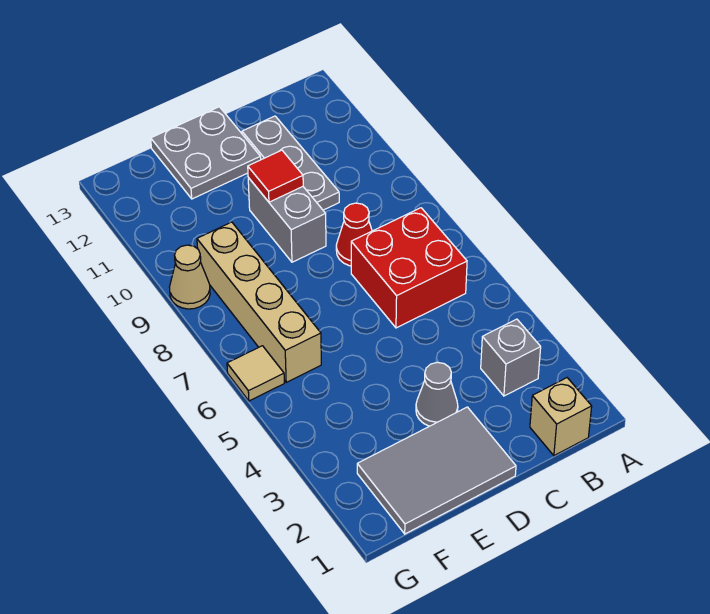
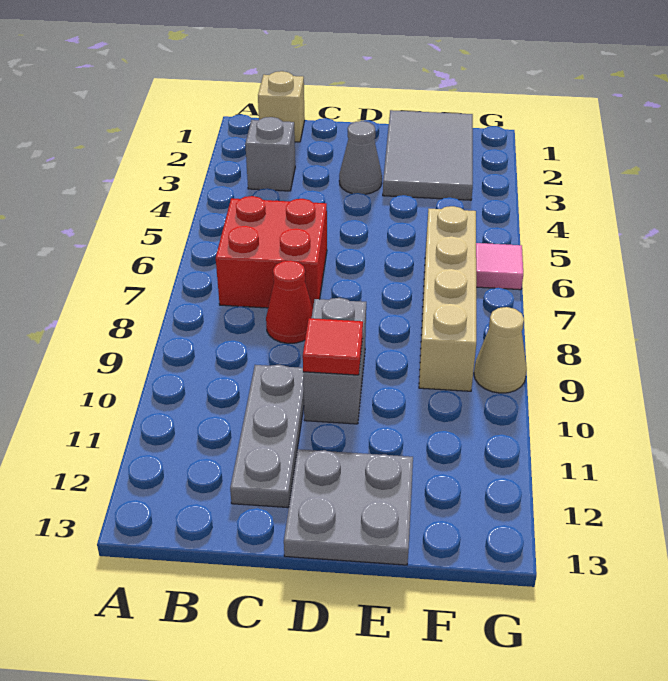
grey tile D1:F2 level 1 -> grey tile E1:F3 level 1
tan tile G6 level 1 -> pink tile G6 level 1

